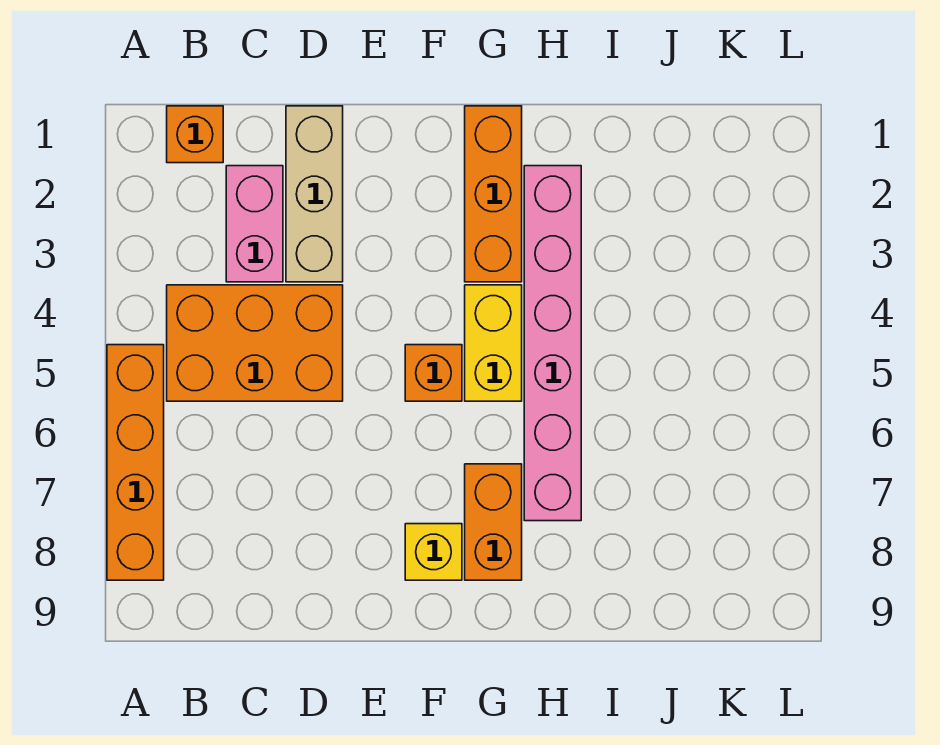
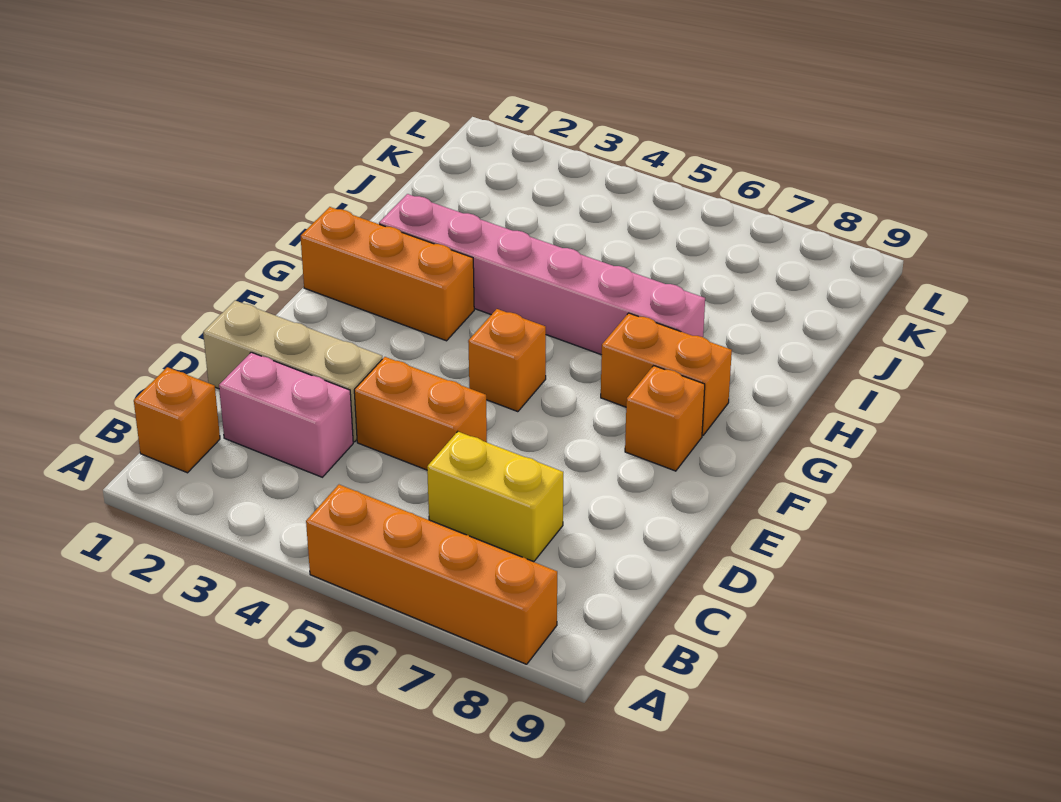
orange brick B4:D5 level 1 -> orange brick D4:D5 level 1
yellow brick F8 level 1 -> orange brick F8 level 1
yellow brick G4:G5 level 1 -> yellow brick C6:C7 level 1

